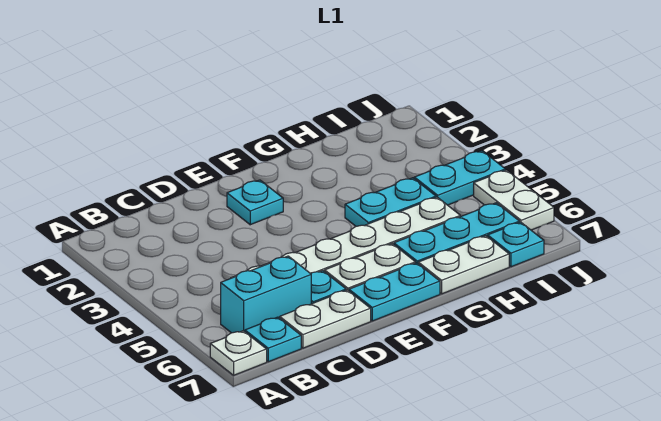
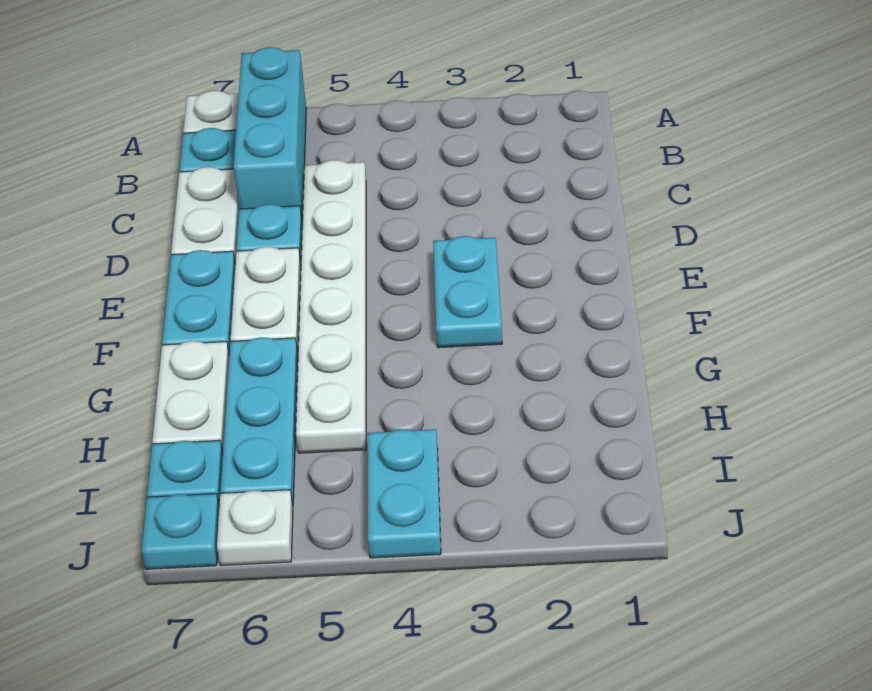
cyan brick B6:C6 level 1 -> cyan brick A6:C6 level 1
cyan plate E2 level 1 -> cyan plate J7 level 1
cyan plate G4:H4 level 1 -> cyan plate E3:F3 level 1
white plate J5:J6 level 1 -> white plate J6 level 1

